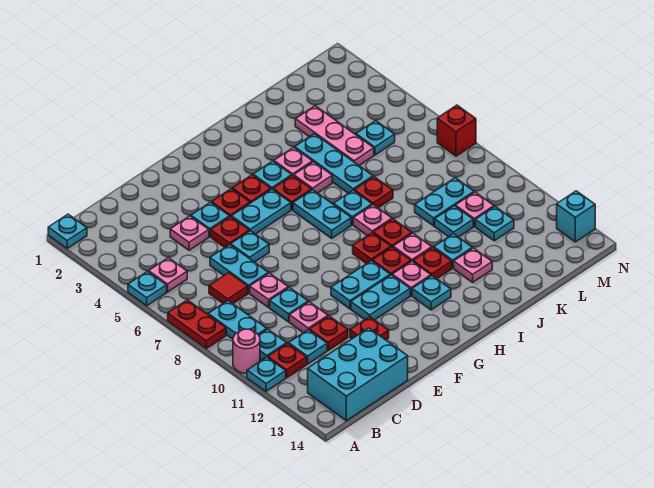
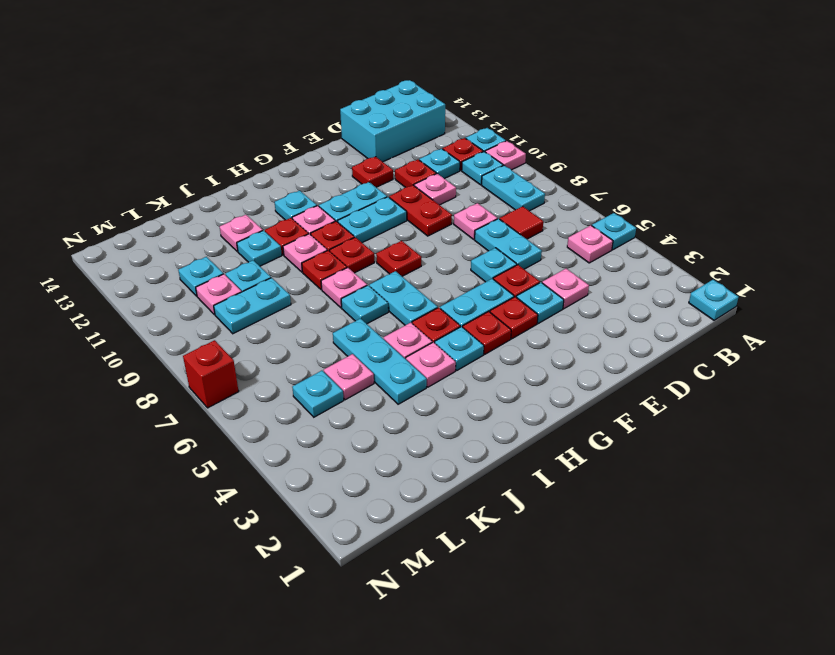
red plate A7:A8 level 1 -> red plate E9:E10 level 1
pink round brick A10 level 1 -> pink plate A10 level 1
cyan plate D9 level 1 -> none
red plate J7 level 1 -> red plate G8 level 1
pink plate K3:K5 level 1 -> pink plate K5 level 1
cyan brick N13 level 1 -> none

